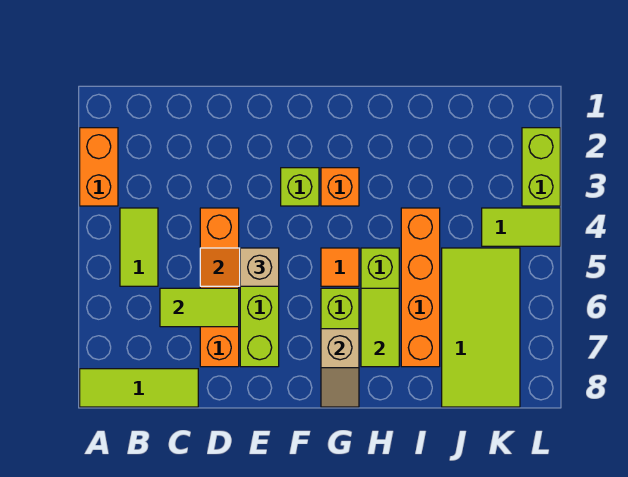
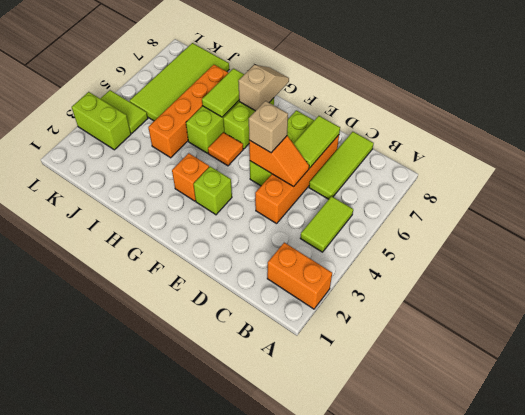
orange brick A2:A3 level 1 -> orange brick A2:B2 level 1
lime tile A8:C8 level 1 -> lime tile C6:C8 level 1
lime tile C6:D6 level 2 -> lime tile D6:D7 level 2
lime brick L2:L3 level 1 -> lime brick K3:L3 level 1

